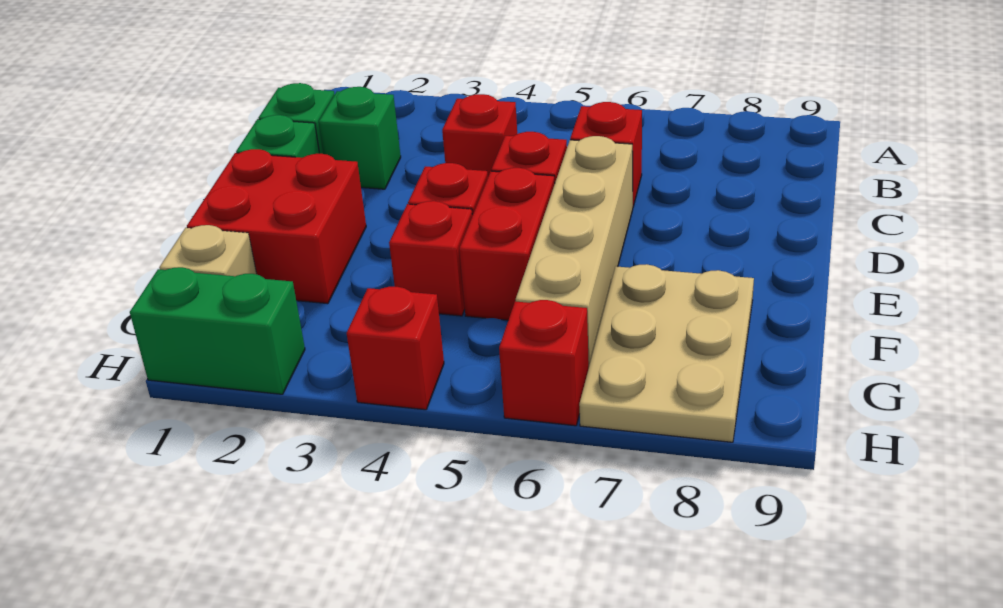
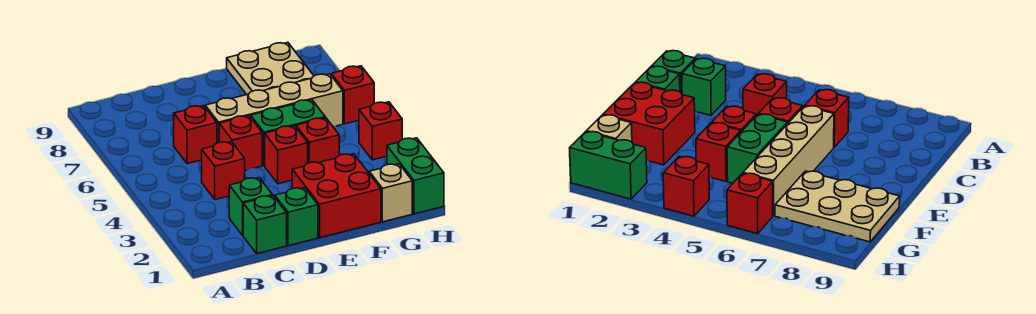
red brick E5:F5 level 1 -> green brick E5:F5 level 1
tan plate F7:H8 level 1 -> tan plate F7:G9 level 1

